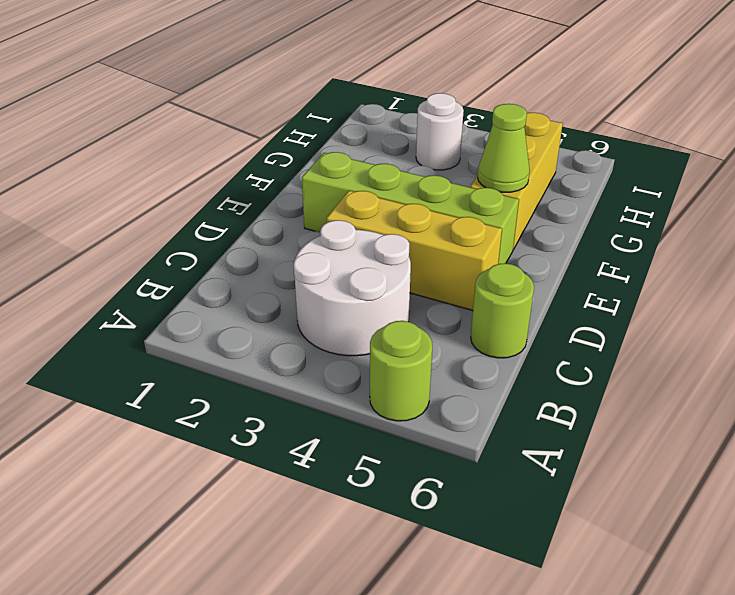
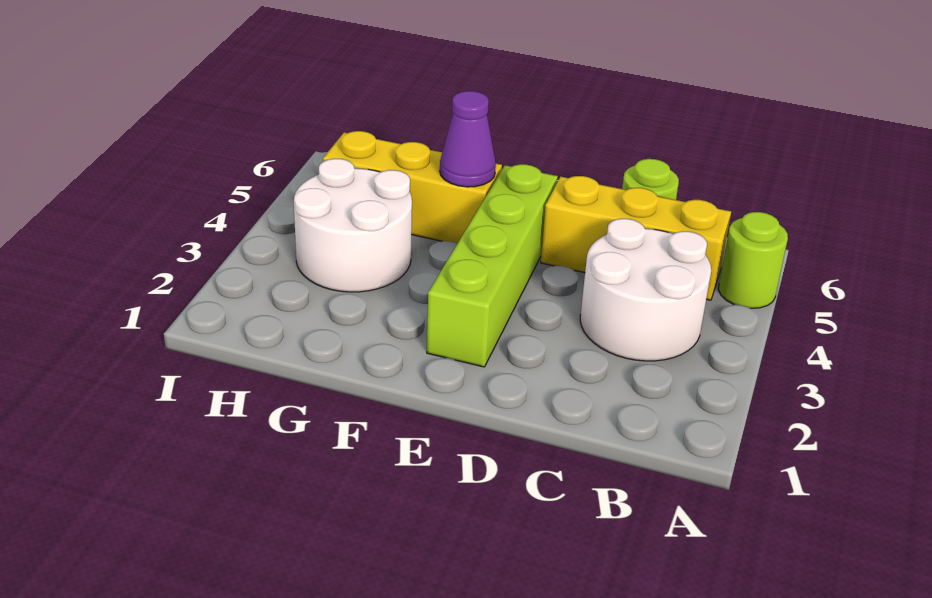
yellow brick D3:D5 level 1 -> yellow brick B5:D5 level 1
lime cone F5 level 2 -> purple cone F5 level 2
white round brick H3 level 1 -> white round brick G3:H4 level 1

